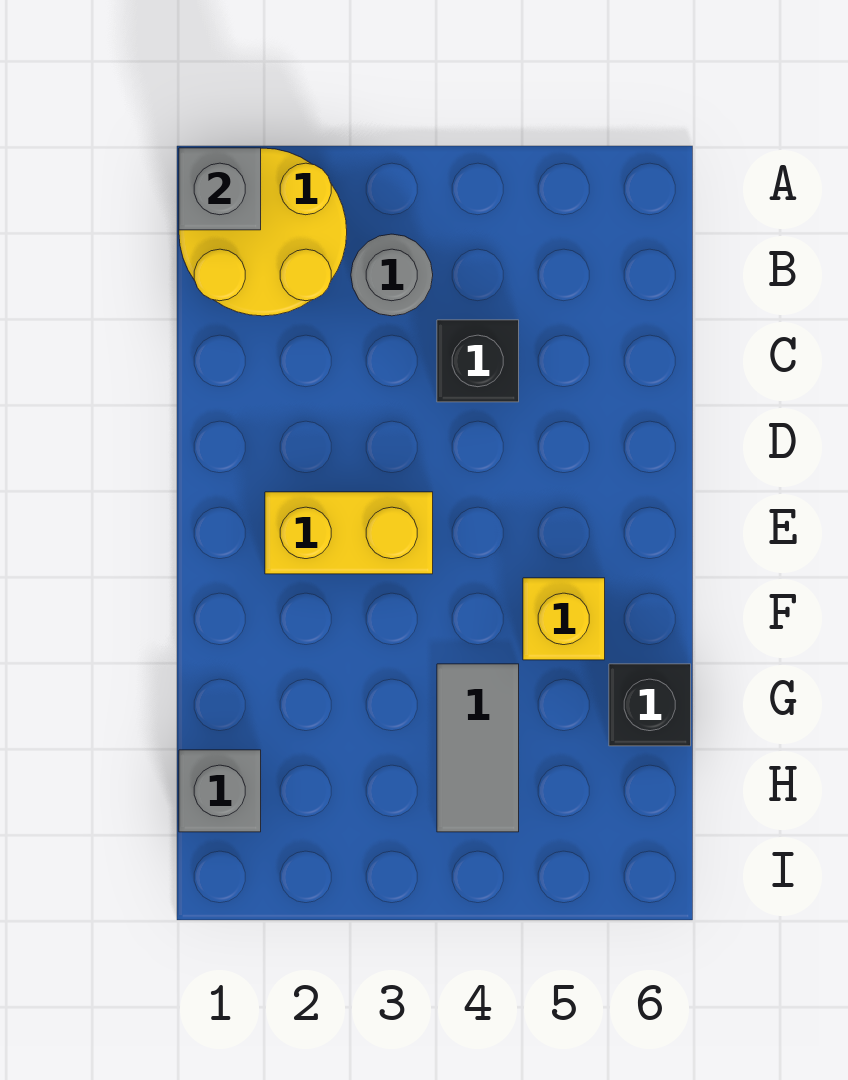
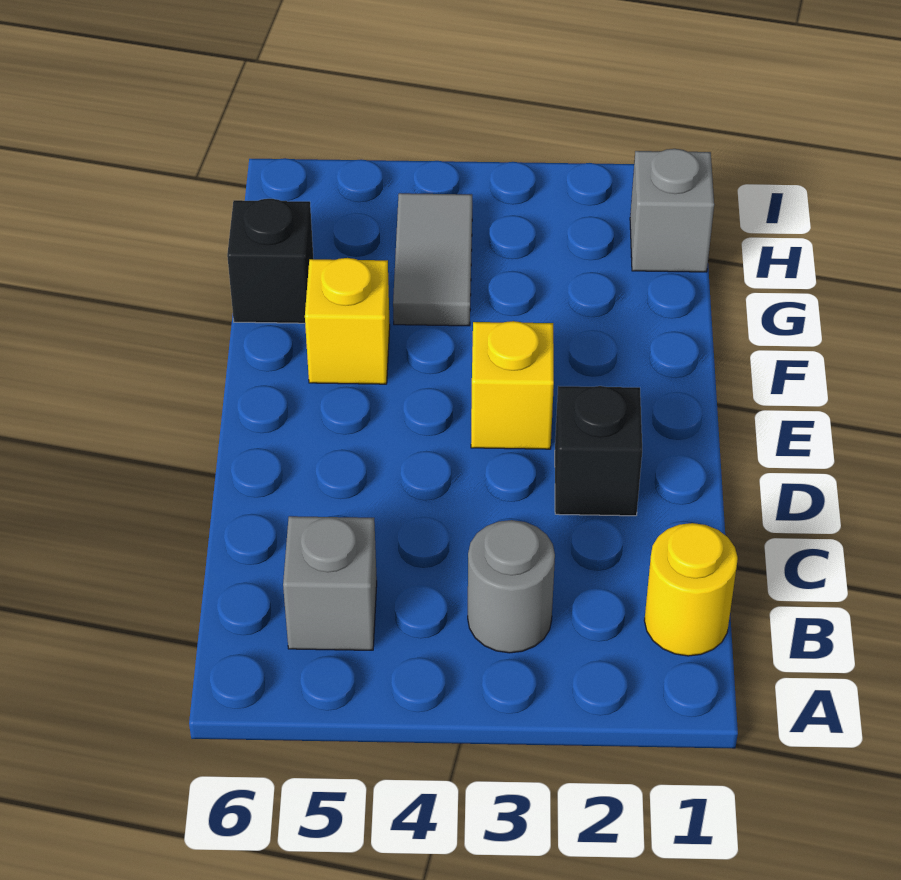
yellow round brick A1:B2 level 1 -> yellow round brick B1 level 1
grey brick A1 level 2 -> grey brick B5 level 1
black brick C4 level 1 -> black brick D2 level 1
yellow brick E2:E3 level 1 -> yellow brick E3 level 1

